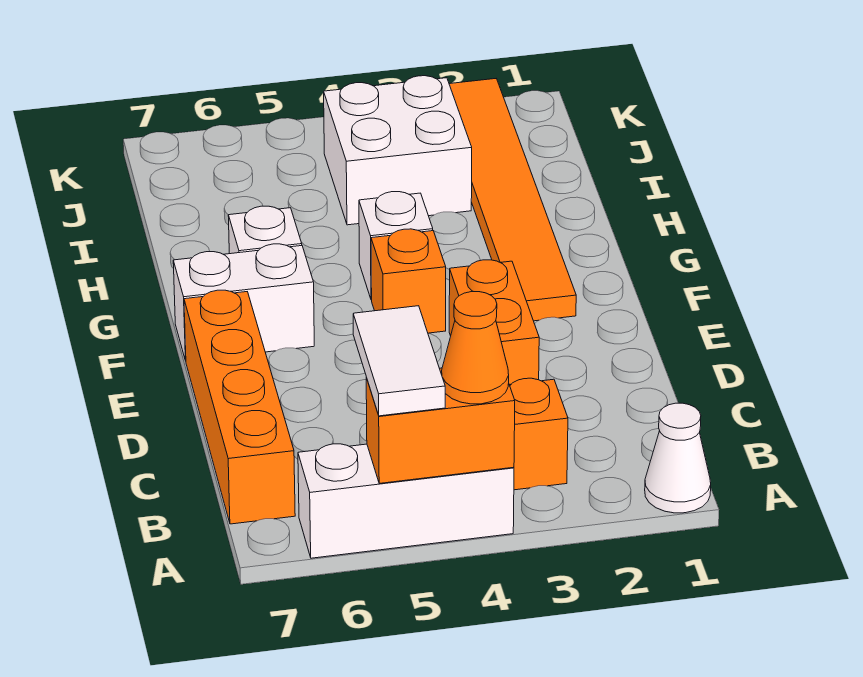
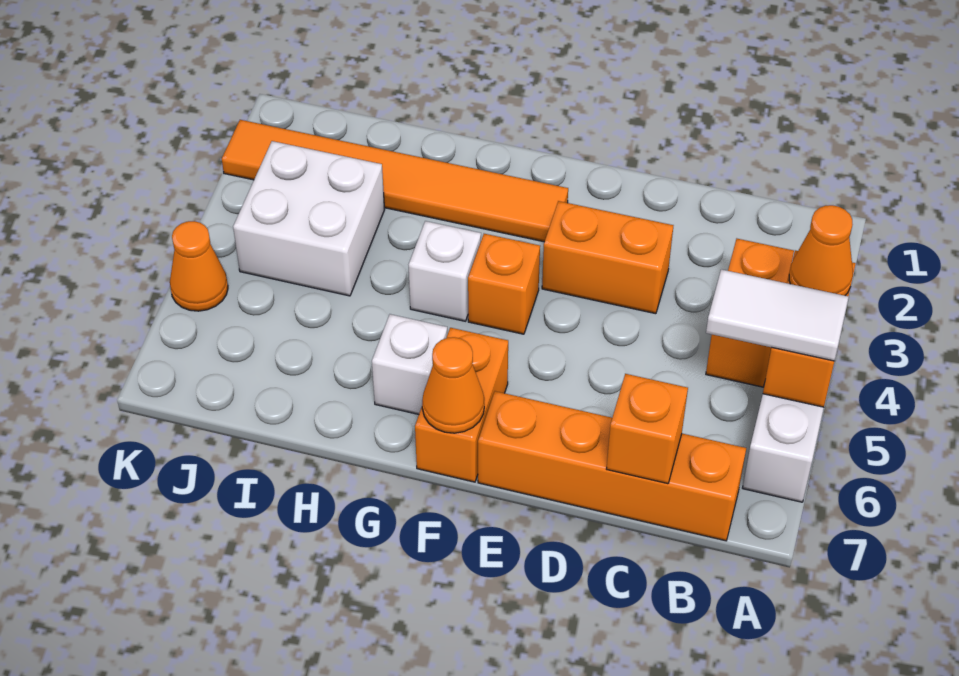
white cone A1 level 1 -> none
none -> orange brick C7 level 2
white brick F6:F7 level 1 -> orange brick F6:F7 level 1
none -> orange cone F7 level 2
none -> orange cone K5 level 1

